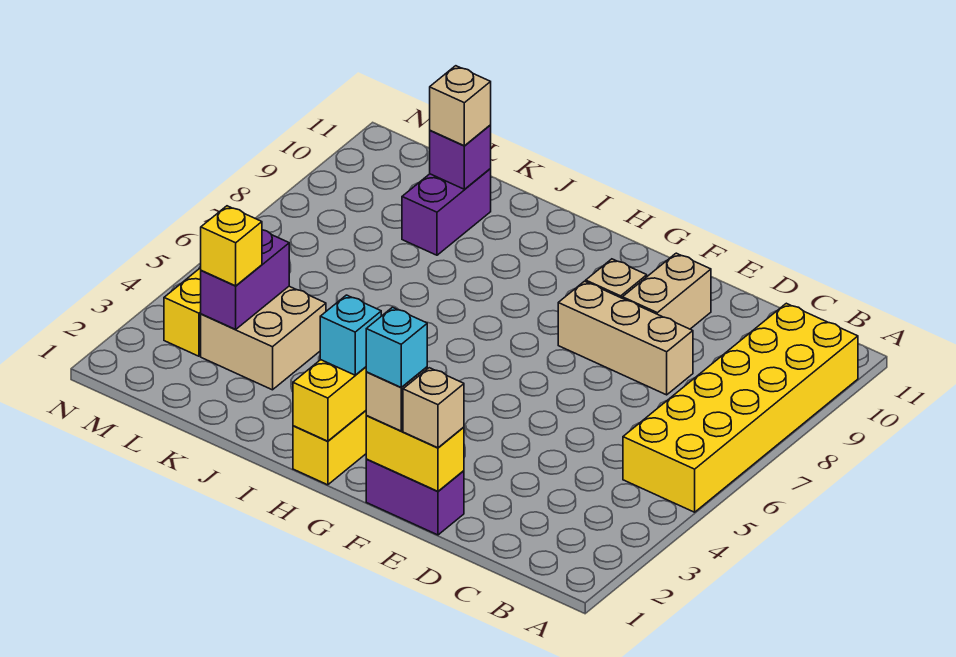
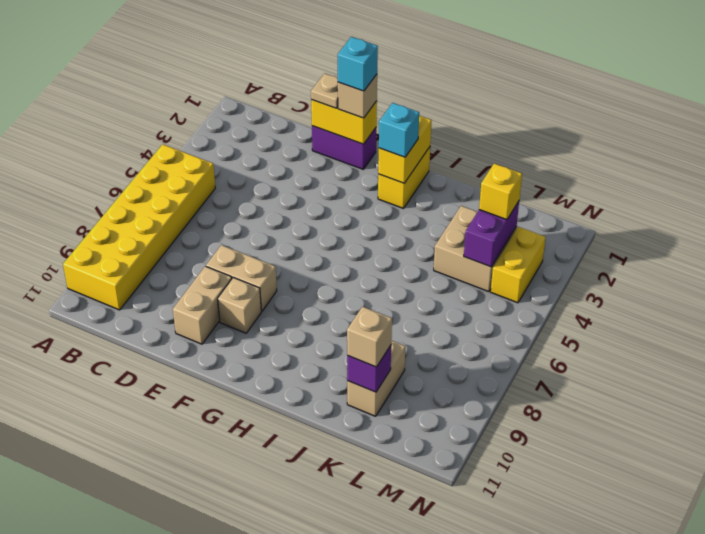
tan brick D8:F8 level 1 -> tan brick E8:F8 level 1
tan brick E1 level 3 -> tan plate E1 level 3
purple brick K9:K10 level 1 -> tan brick K9:K10 level 1

